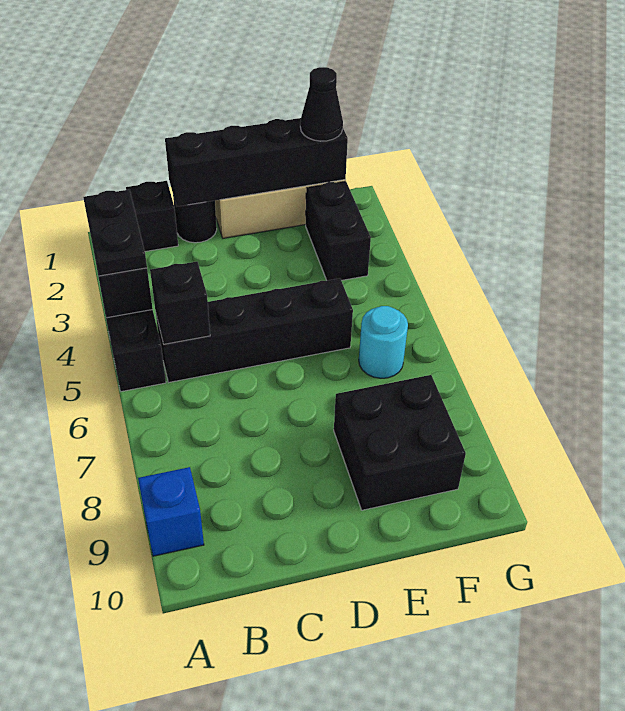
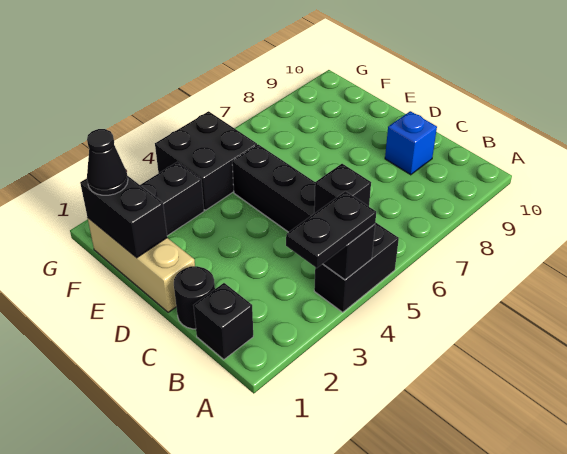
blue brick A9 level 1 -> blue brick C9 level 1
black brick C1:F1 level 2 -> black brick E1:F1 level 2
black brick E8:F9 level 1 -> black brick F4:G5 level 1
cyan round brick F6 level 1 -> none

